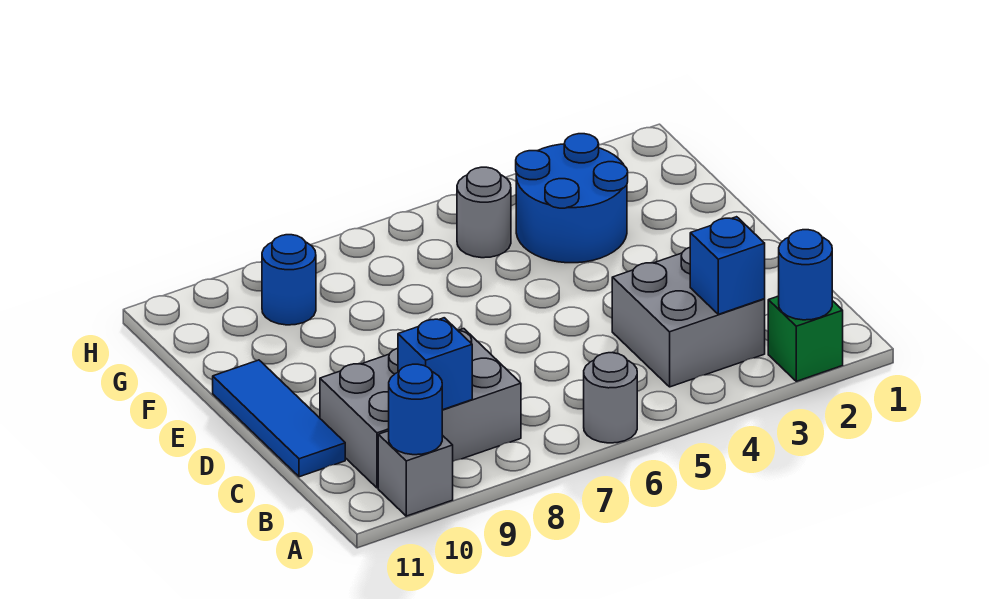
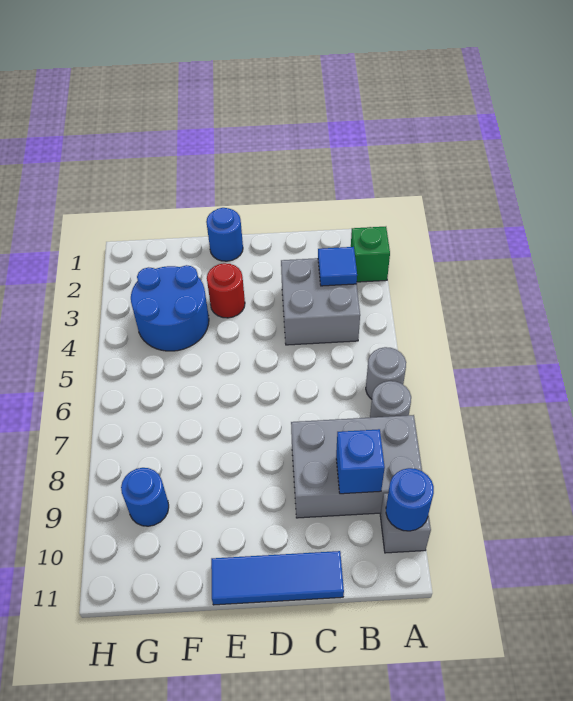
blue round brick A2 level 2 -> blue round brick E1 level 1
blue brick B3 level 2 -> blue tile B3 level 2
grey brick B8:C10 level 1 -> grey brick A8:C9 level 1
none -> red round brick E3 level 1
grey round brick G5 level 1 -> grey round brick A7 level 1

